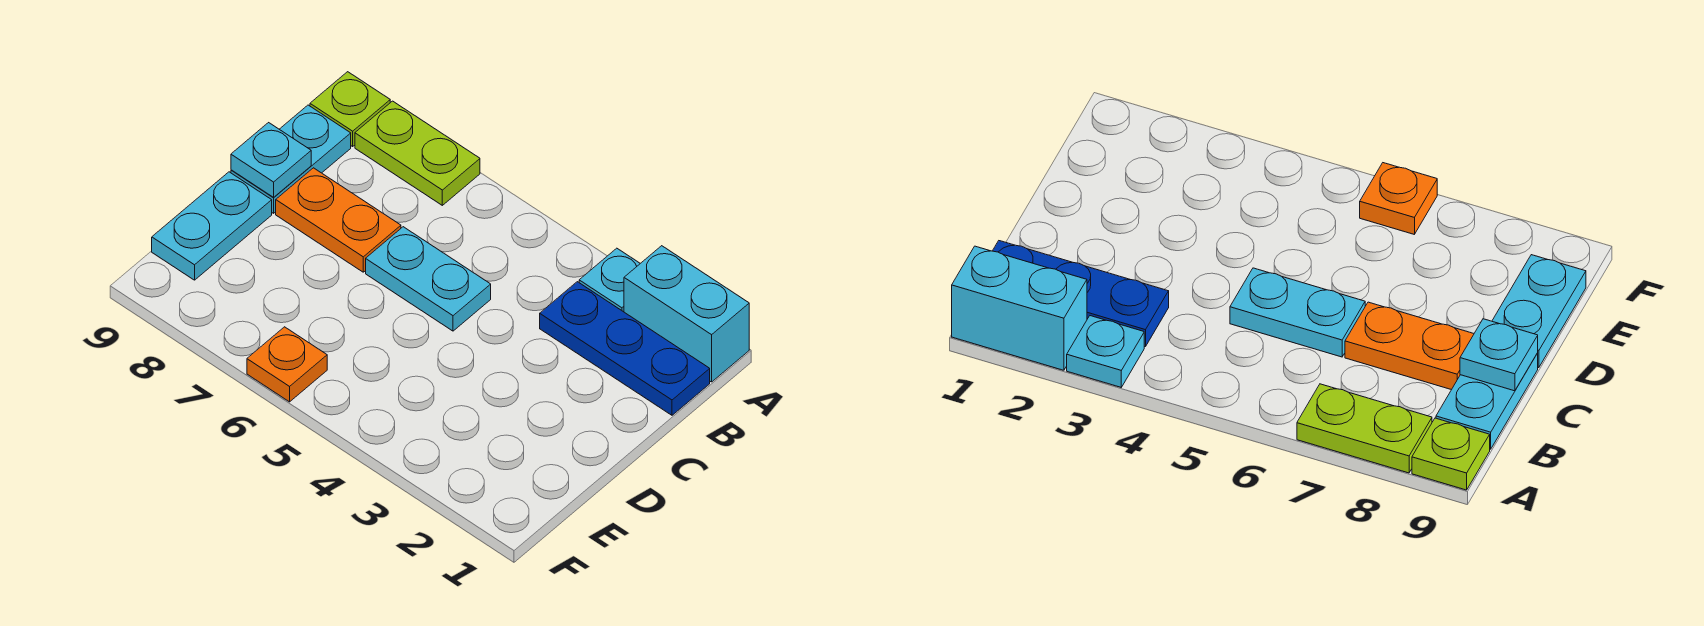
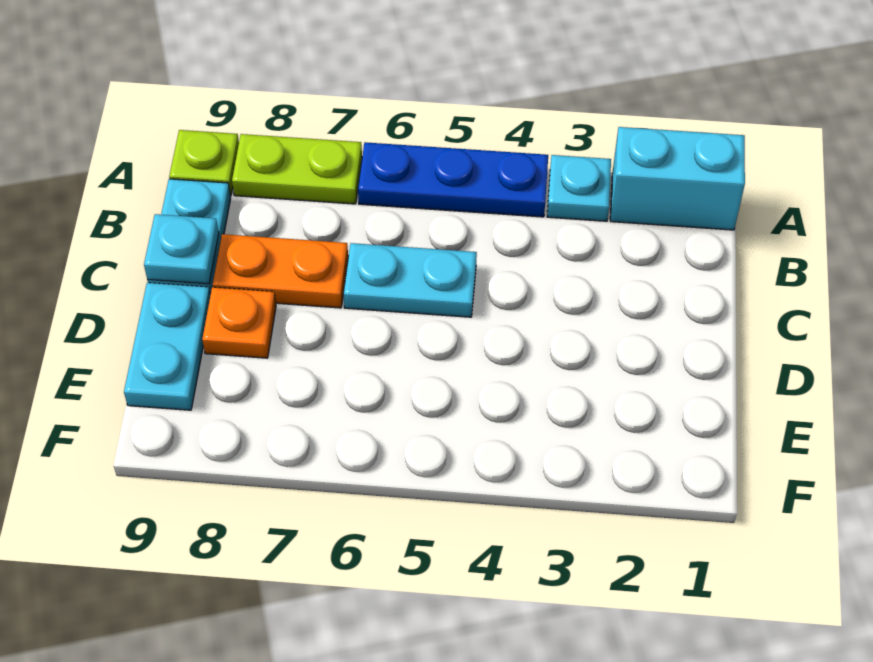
blue plate B1:B3 level 1 -> blue plate A4:A6 level 1
orange plate F6 level 1 -> orange plate D8 level 1

